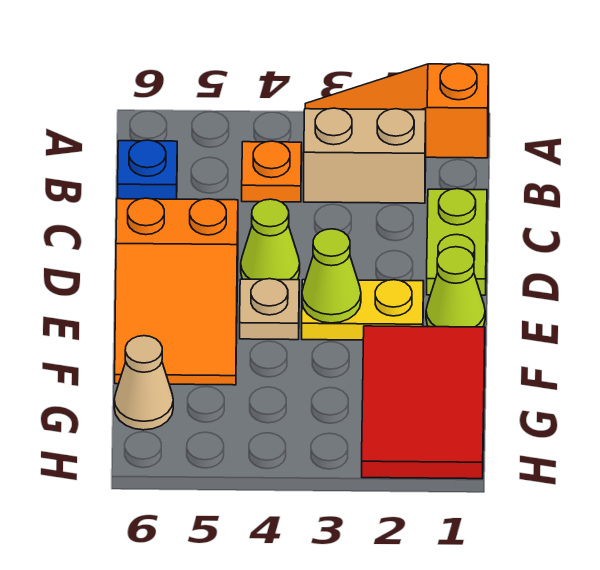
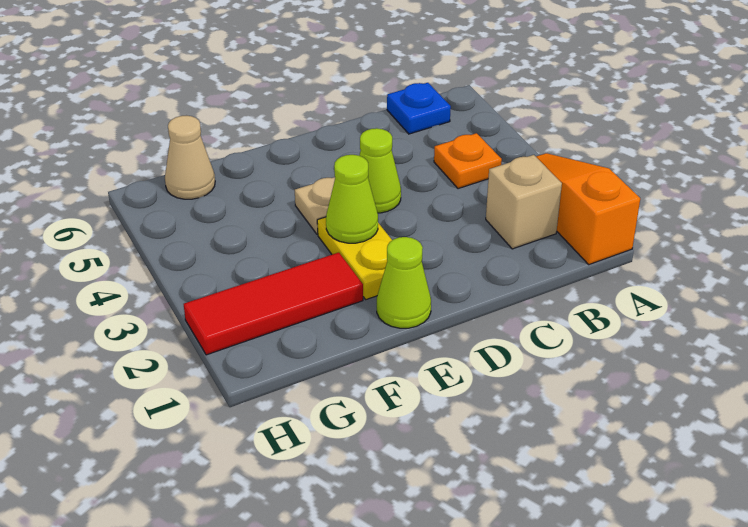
tan brick B2:B3 level 1 -> tan brick B2 level 1
lime plate C1:D1 level 1 -> none
orange slope D5:F6 level 1 top D -> none
red tile F1:H2 level 1 -> red tile F2:H2 level 1

